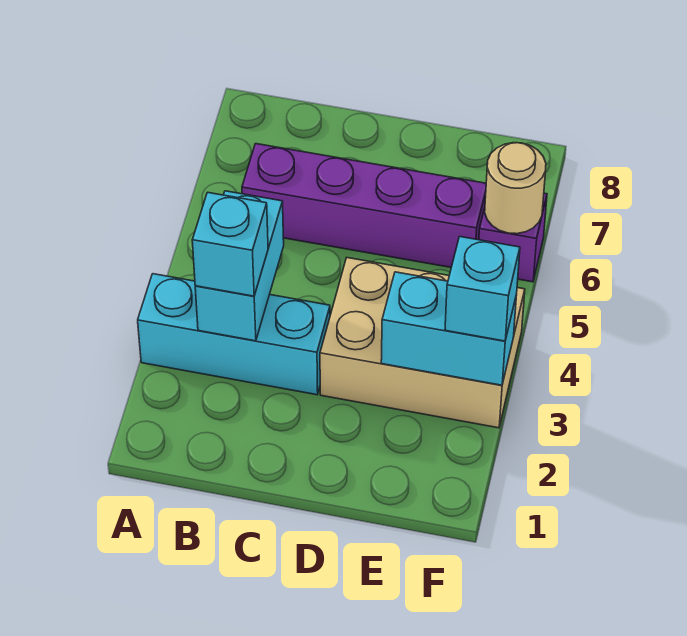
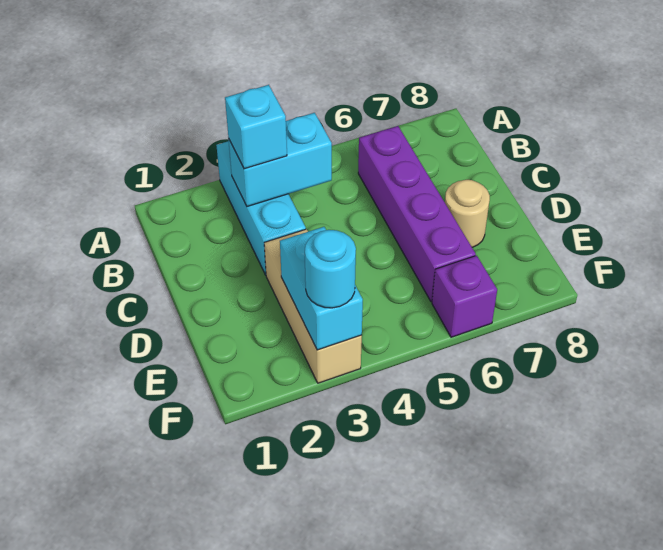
tan brick D3:F4 level 1 -> tan brick D3:F3 level 1
cyan brick F3 level 3 -> cyan round brick F3 level 3
tan round brick F6 level 2 -> tan round brick D7 level 1

